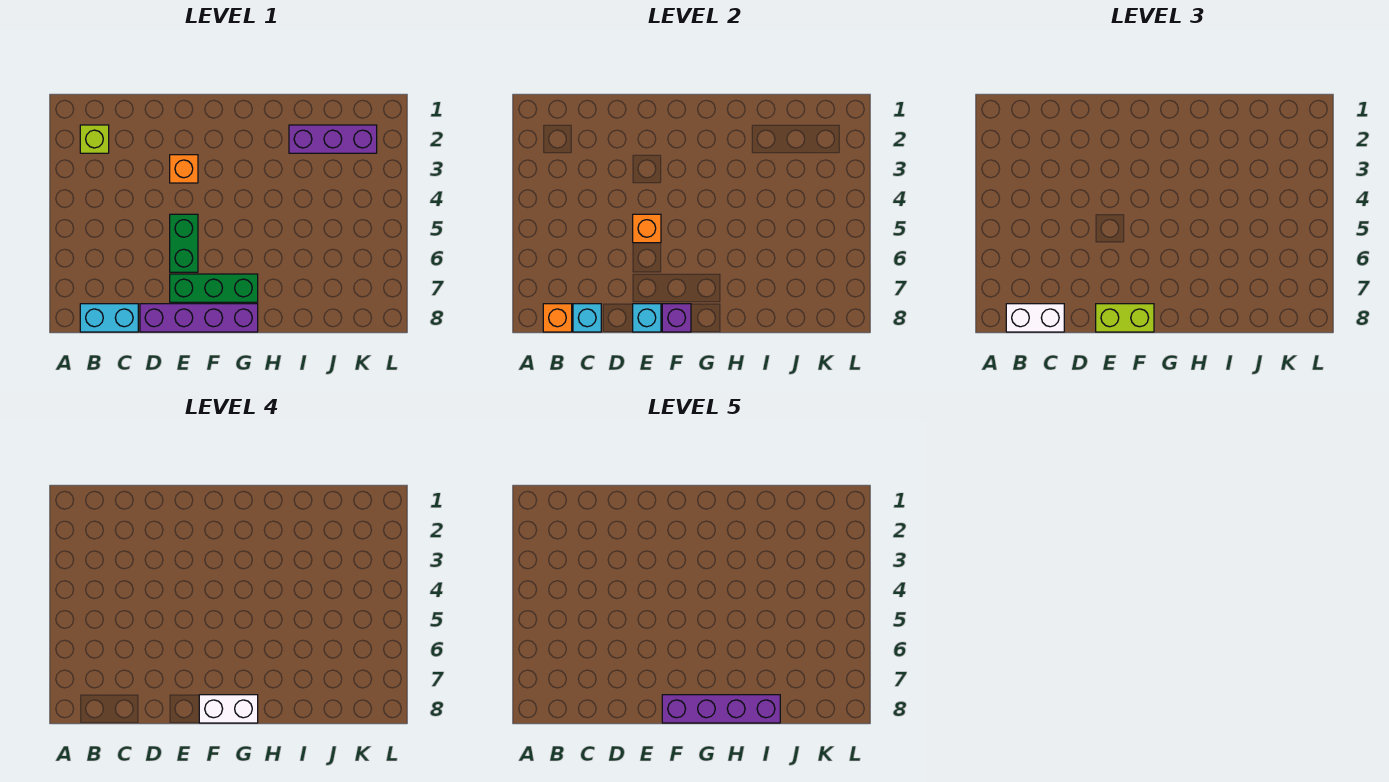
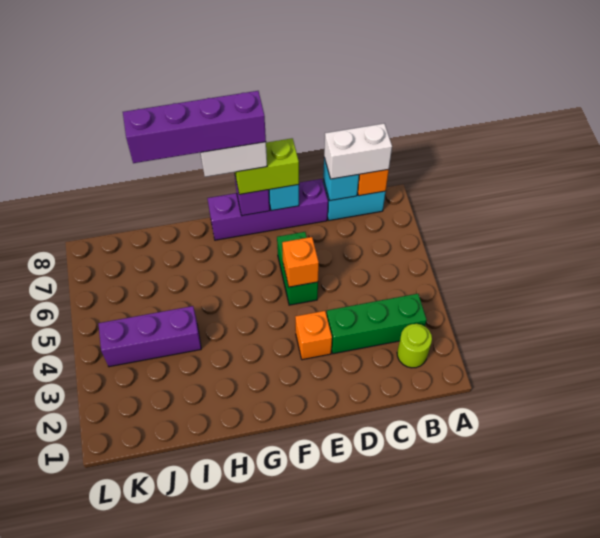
lime brick B2 level 1 -> lime round brick B2 level 1
green brick E7:G7 level 1 -> green brick B3:D3 level 1
purple brick I2:K2 level 1 -> purple brick I4:K4 level 1

